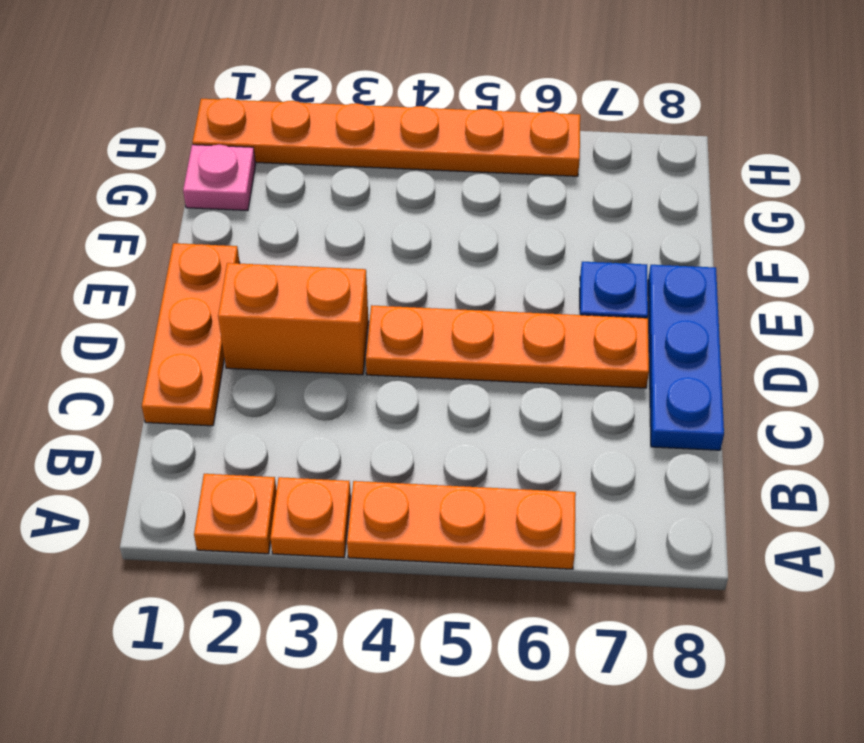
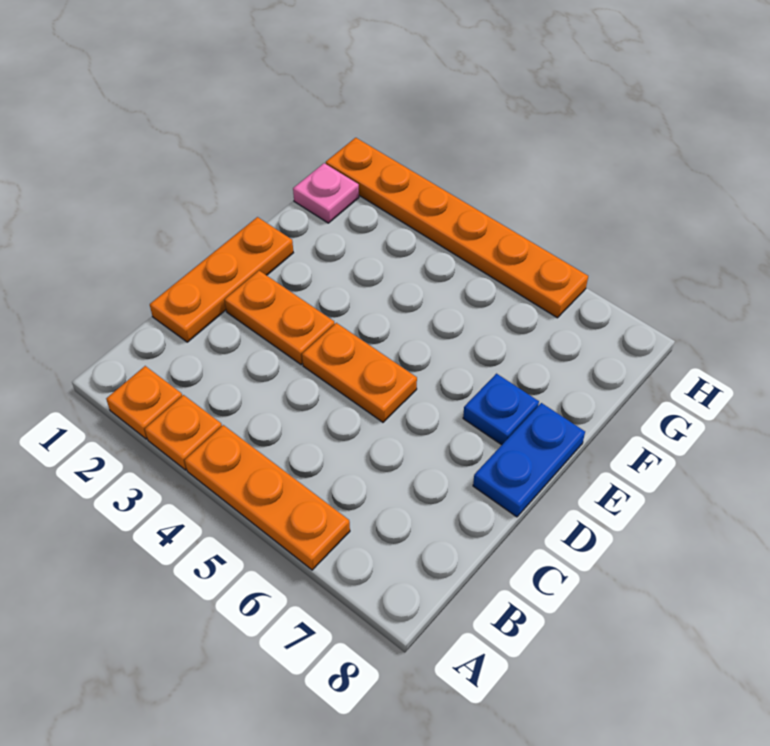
blue plate C8:E8 level 1 -> blue plate D8:E8 level 1
orange brick D2:D3 level 1 -> orange plate D2:D3 level 1
orange plate D4:D7 level 1 -> orange plate D4:D5 level 1

